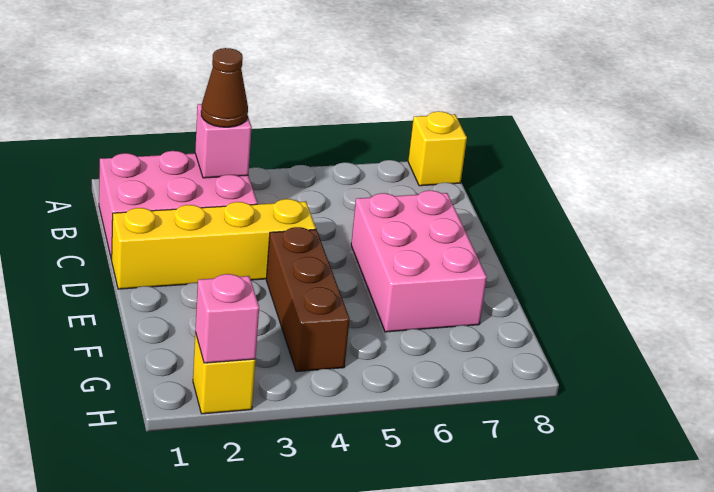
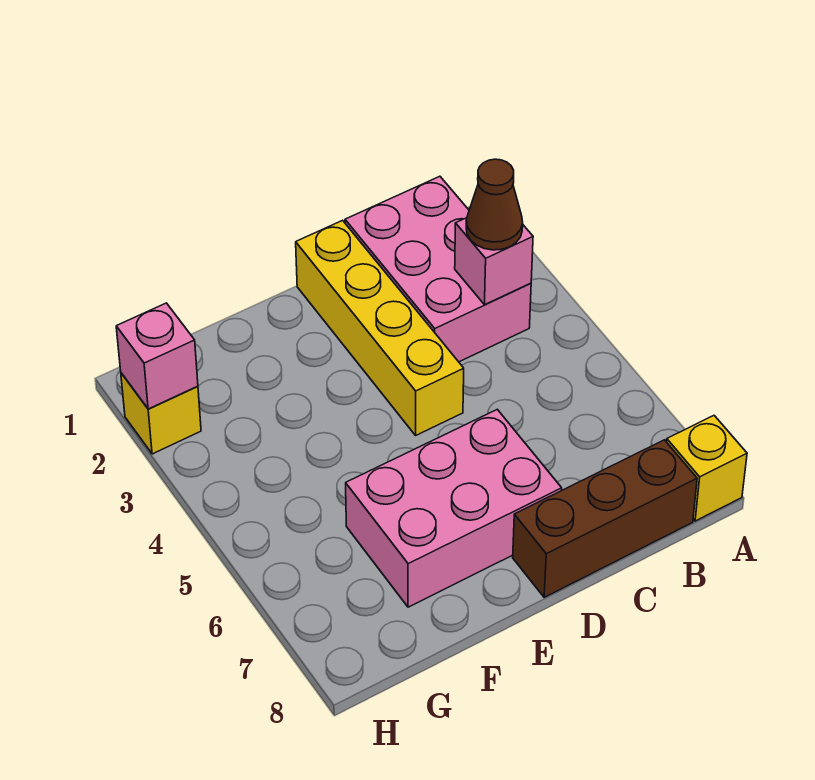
brown brick E4:G4 level 1 -> brown brick B8:D8 level 1

